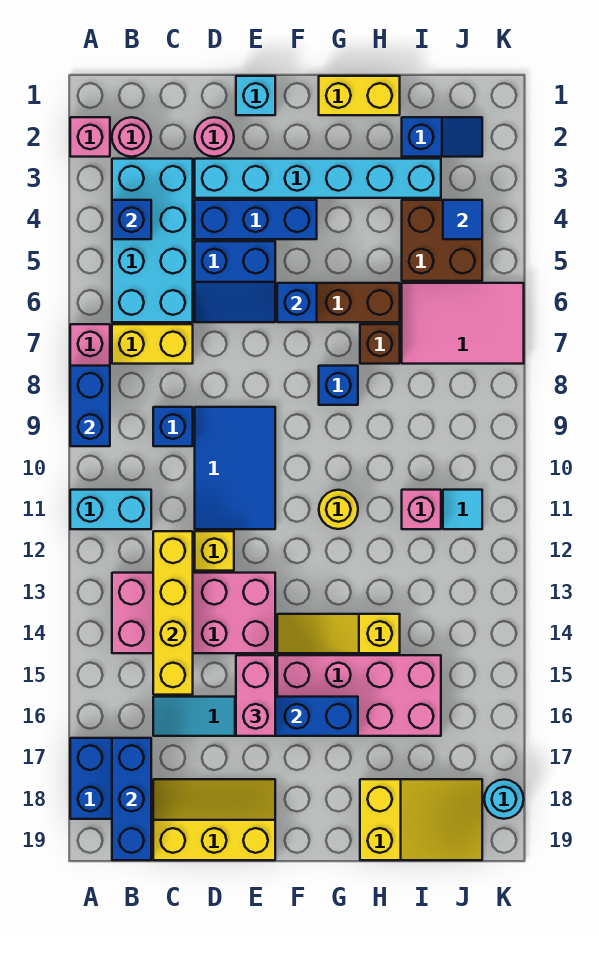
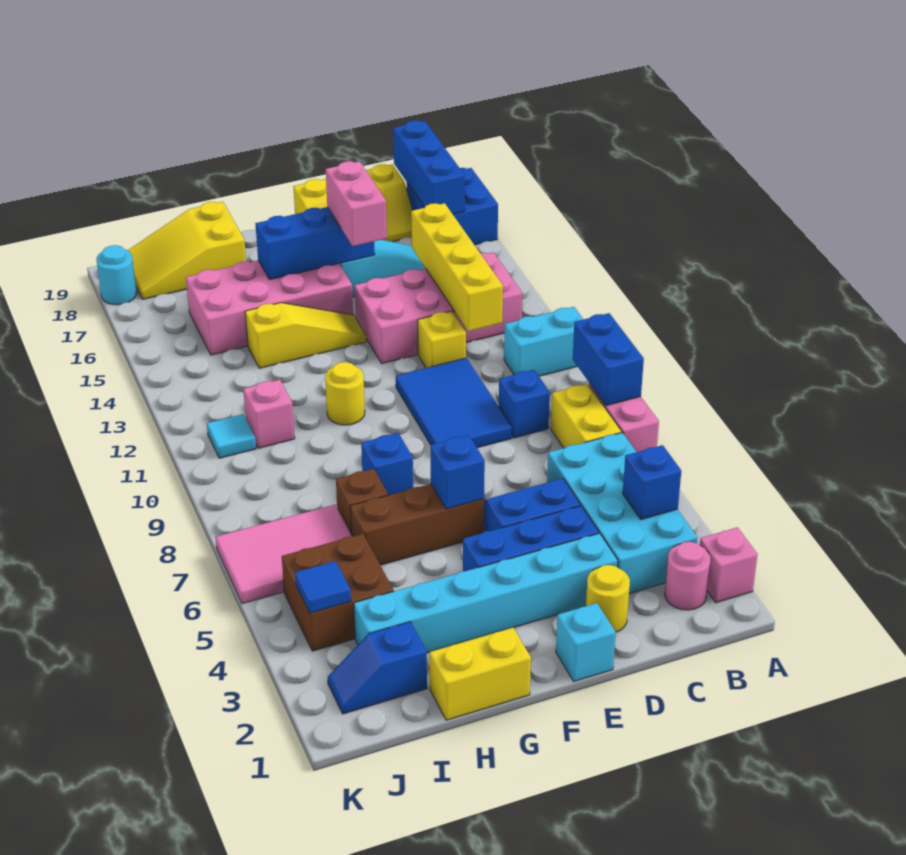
yellow brick B7:C7 level 1 -> yellow brick B7:B8 level 1
pink round brick D2 level 1 -> yellow round brick D2 level 1

